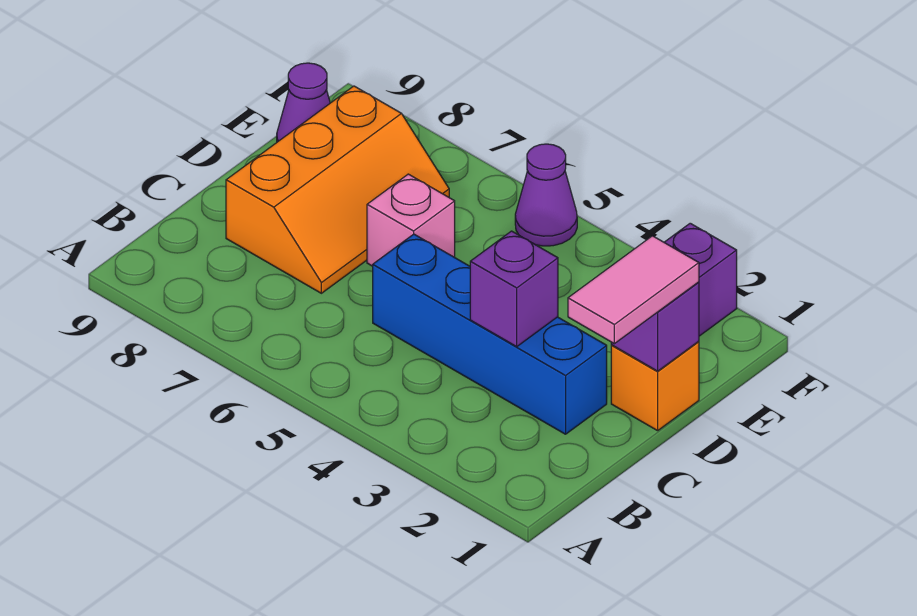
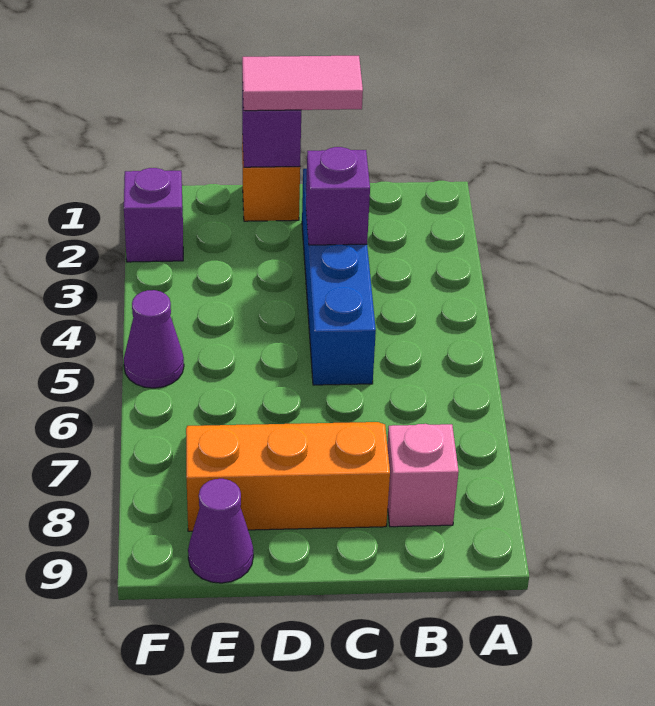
pink brick D6 level 1 -> pink brick B8 level 1

